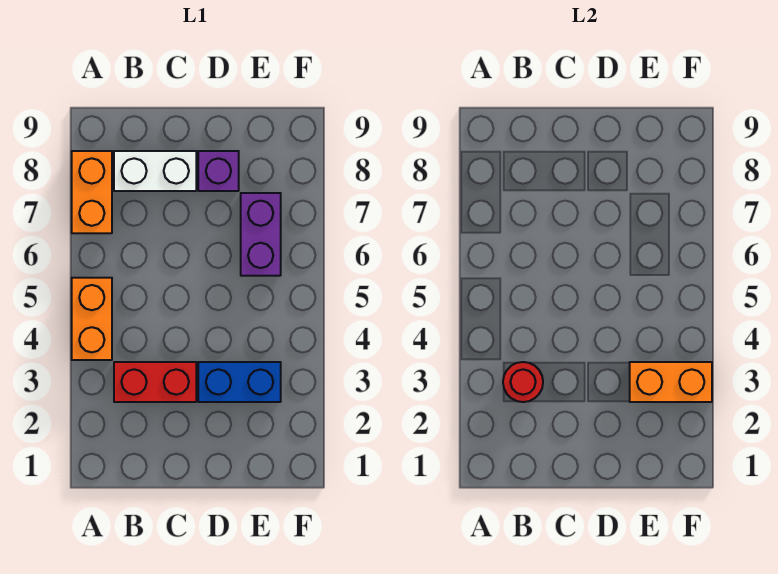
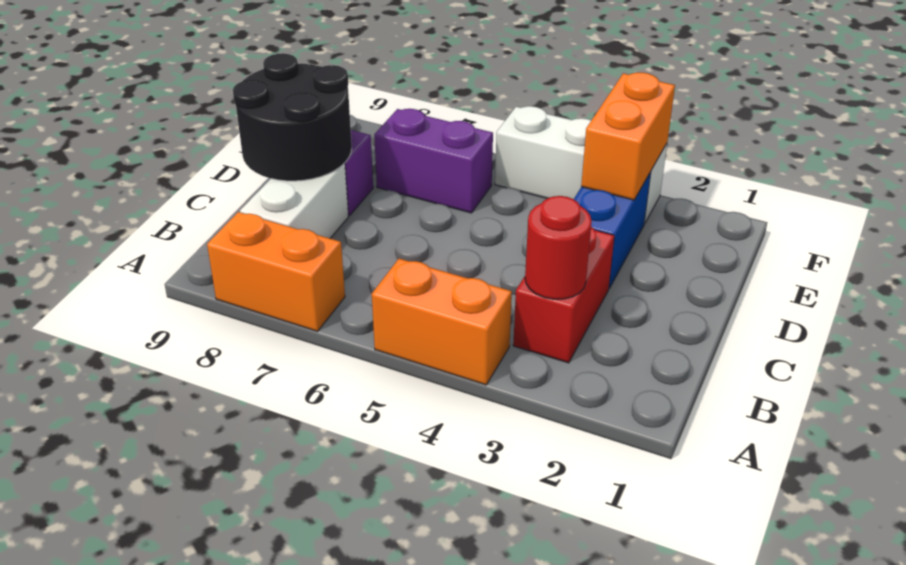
none -> black round brick C8:D9 level 2
none -> white brick F3:F5 level 1

